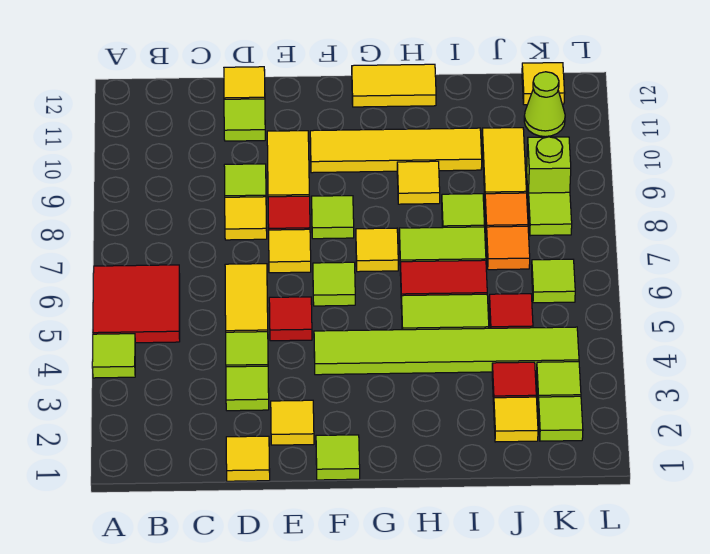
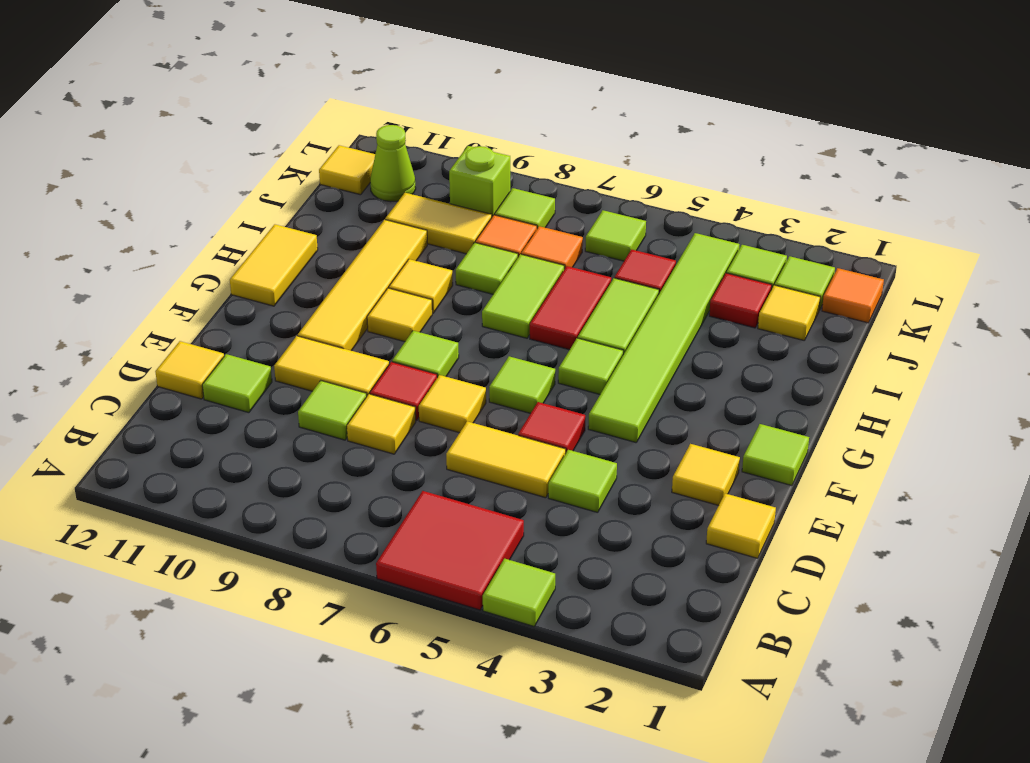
lime tile D3 level 1 -> lime tile G5 level 1
yellow tile G7 level 1 -> yellow tile G9 level 1
none -> orange tile K1 level 1

